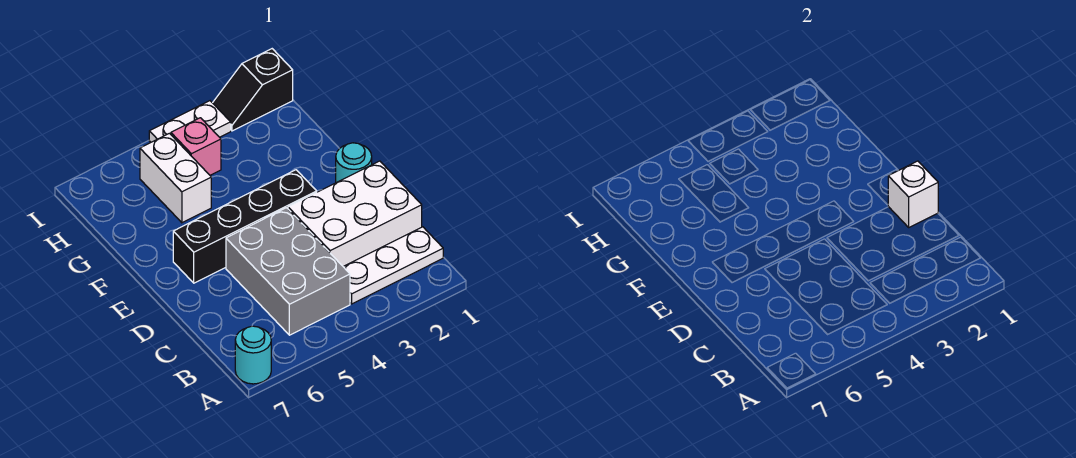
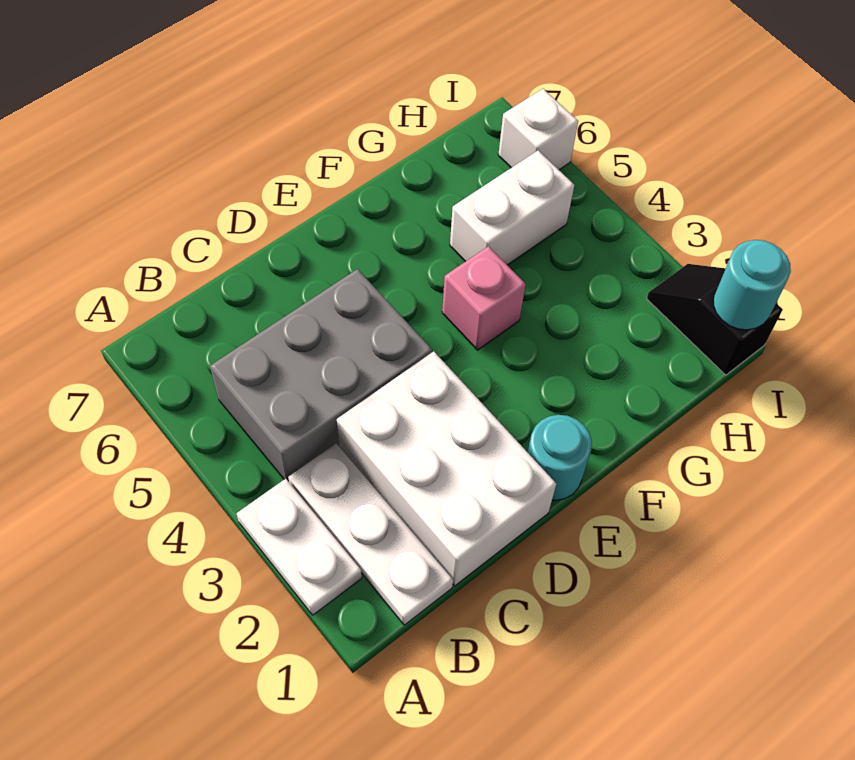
cyan round brick A7 level 1 -> cyan round brick I1 level 2
white brick D1 level 2 -> white brick I6 level 1
black brick E3:E6 level 1 -> none
pink brick H4 level 1 -> pink brick F4 level 1
white plate I3:I4 level 1 -> white plate A2:A3 level 1

